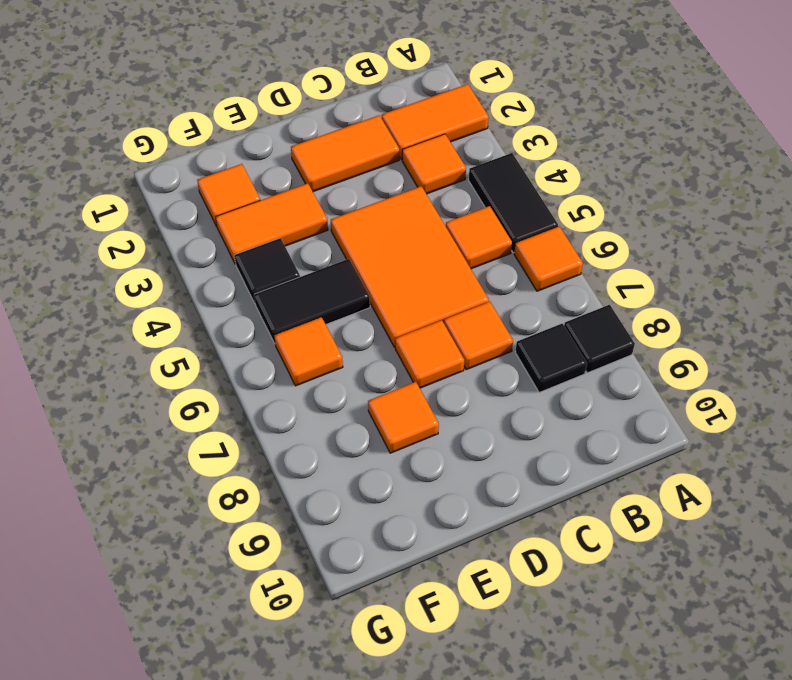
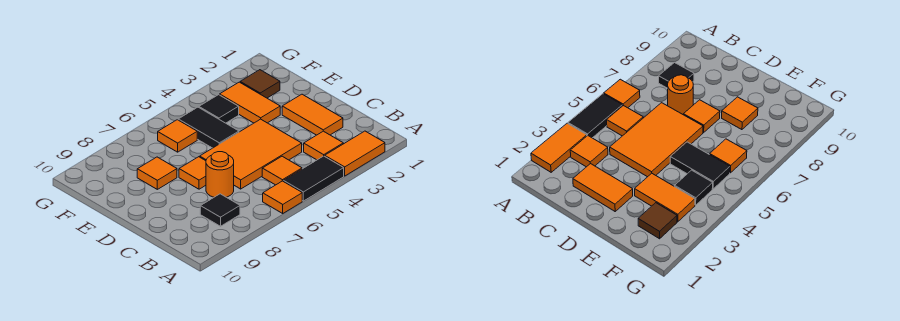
orange tile A2:B2 level 1 -> orange tile A2:A3 level 1
black tile A8 level 1 -> none
orange tile C7 level 1 -> orange round brick C7 level 1
orange tile F2 level 1 -> brown tile F2 level 1

